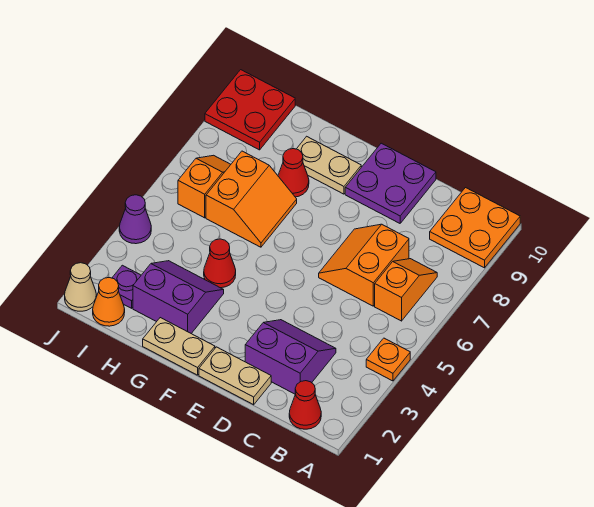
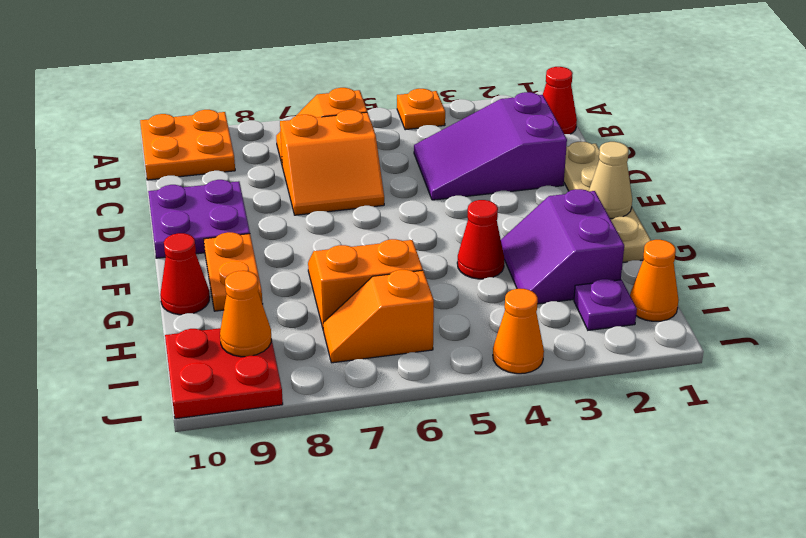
purple slope C2:D3 level 1 top 2 -> purple slope C2:D4 level 1 top 2
tan plate F9:G9 level 1 -> orange plate F9:G9 level 1
red cone G8 level 1 -> red cone G10 level 1
none -> orange cone I9 level 2
tan cone J1 level 1 -> tan cone F1 level 2
purple cone J4 level 1 -> orange cone J4 level 1

